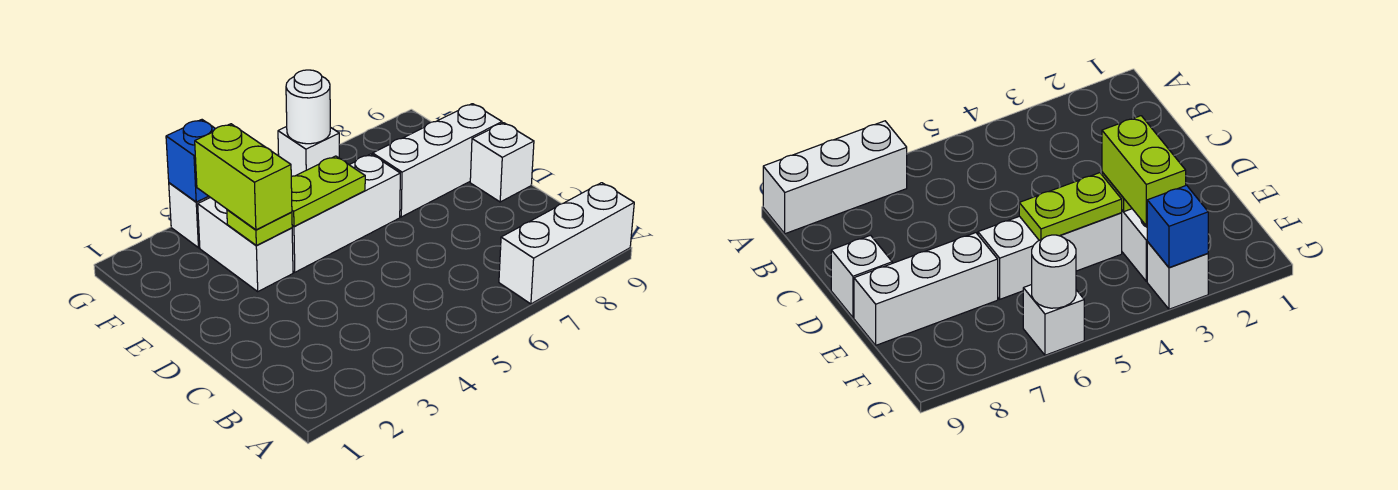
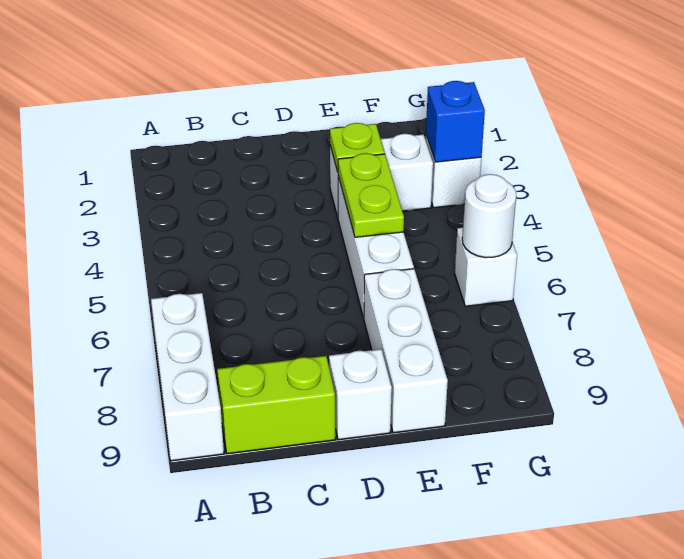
lime brick E3:F3 level 3 -> lime brick B9:C9 level 1

